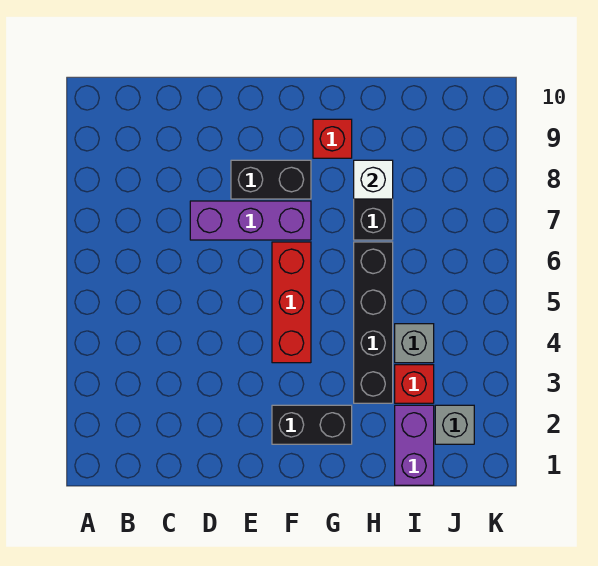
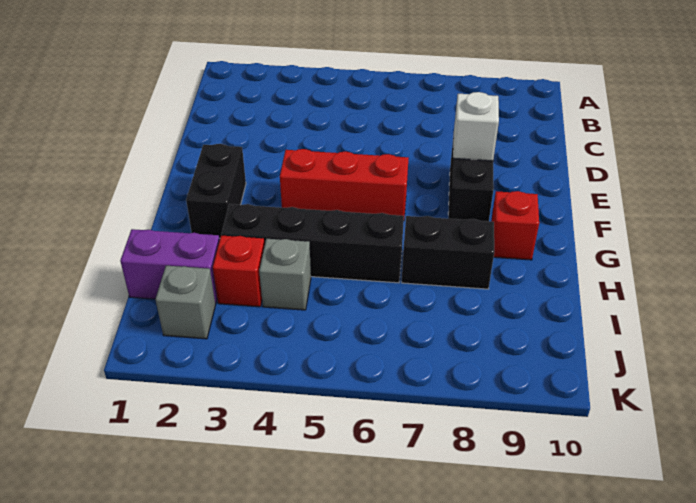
purple brick D7:F7 level 1 -> none
white brick H8 level 2 -> white brick E8 level 2

